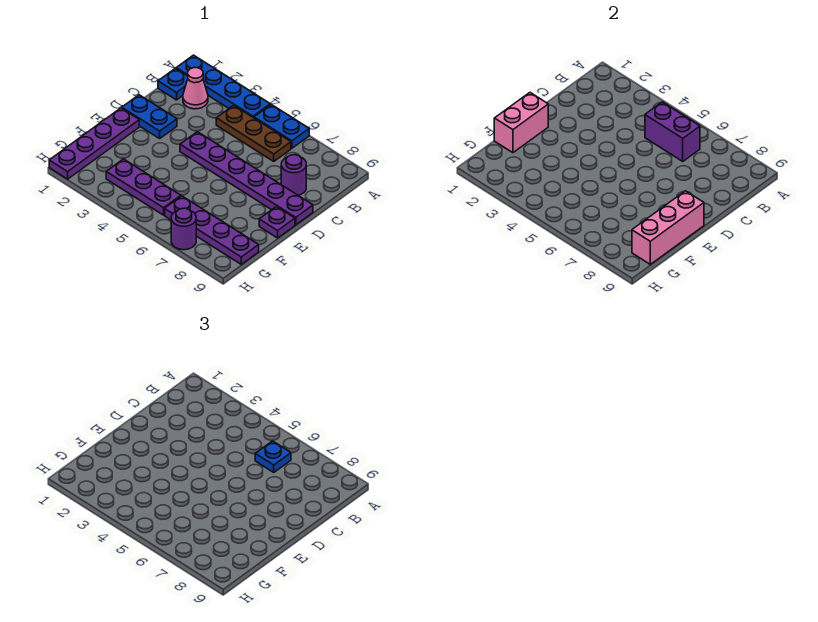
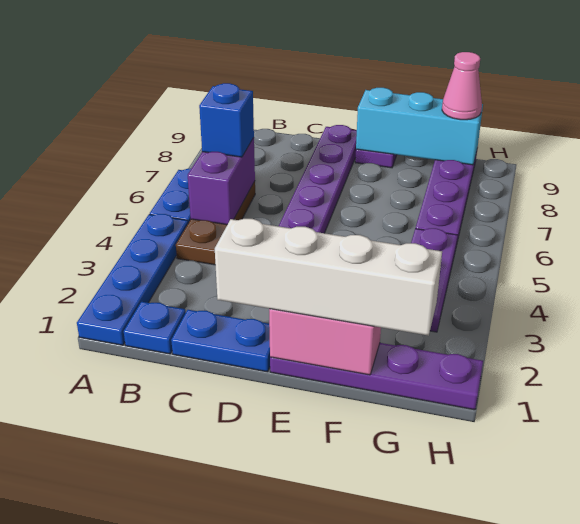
pink cone B2 level 1 -> pink cone G9 level 3
blue plate B6 level 3 -> blue brick B6 level 3
purple round brick C8 level 1 -> none
blue plate D1:D2 level 1 -> blue plate C1:D1 level 1
none -> white brick D1:G1 level 3
pink brick E9:G9 level 2 -> cyan brick E9:G9 level 2
purple round brick H7 level 1 -> none

